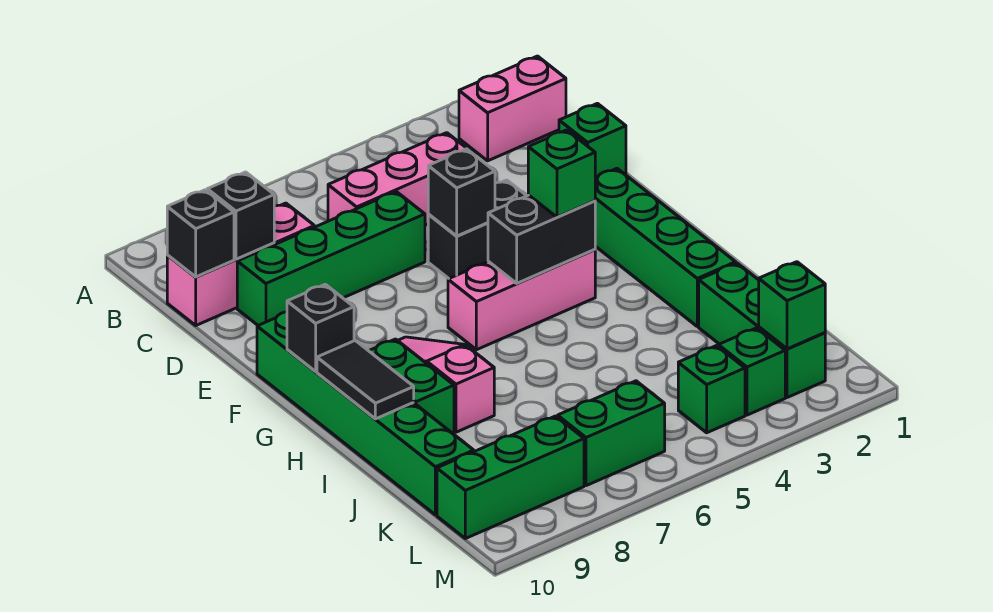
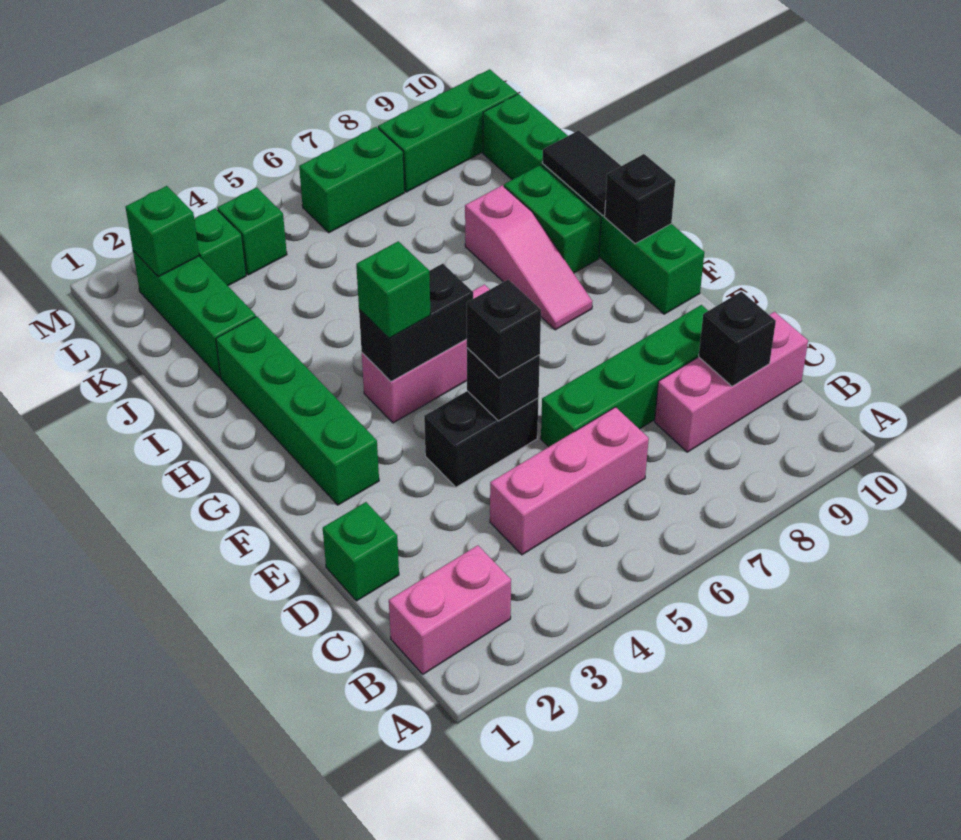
black brick C10 level 2 -> black brick E5 level 3

